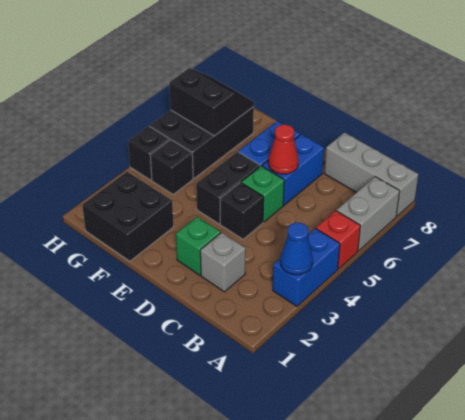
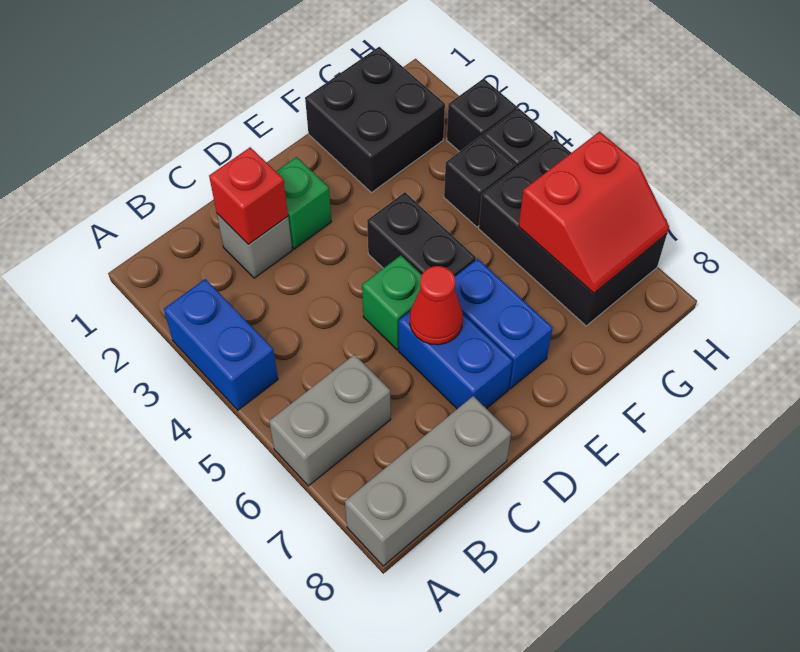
blue cone A3 level 2 -> none
red brick A5 level 1 -> red brick C2 level 2
grey brick A6:A7 level 1 -> grey brick A6:B6 level 1
black brick D4 level 1 -> black brick H3 level 1
black slope G6:H7 level 2 top 6 -> red slope G6:H7 level 2 top 6

